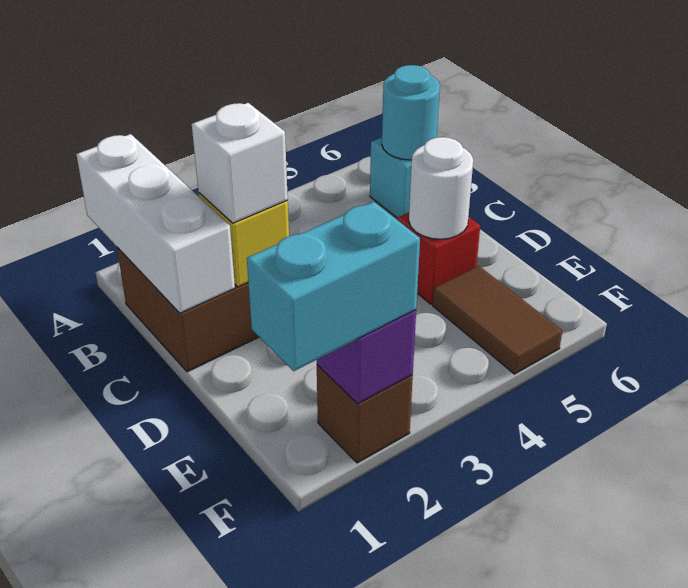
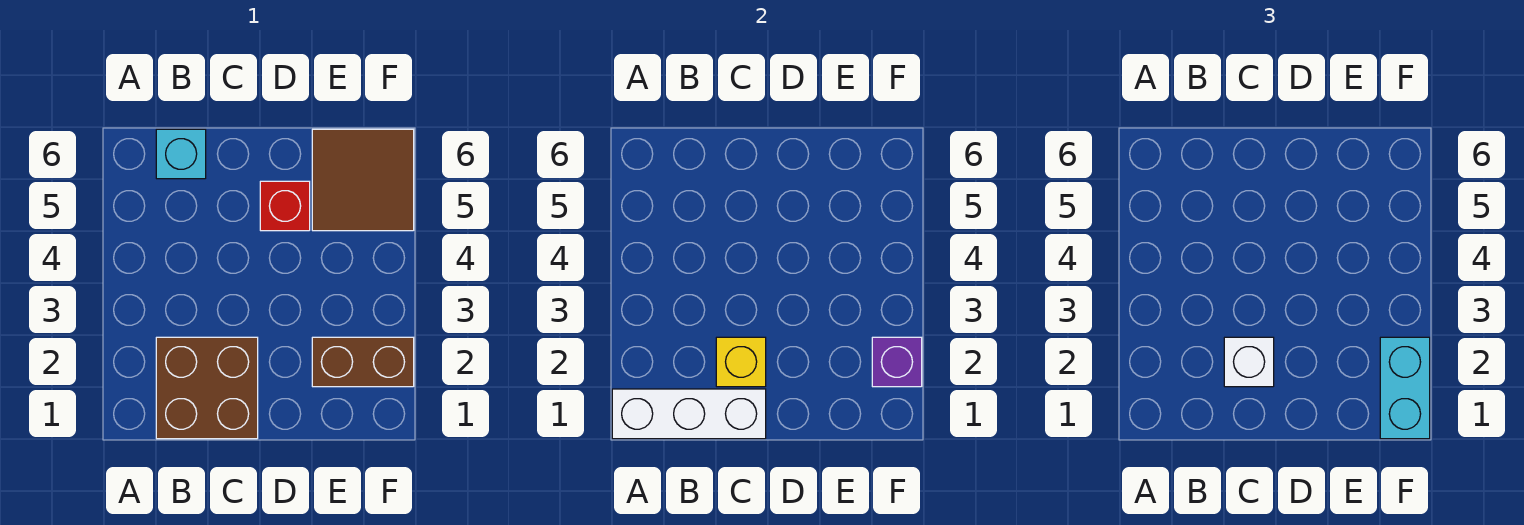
cyan round brick B6 level 2 -> none
white round brick D5 level 2 -> none
brown tile E5:F5 level 1 -> brown tile E5:F6 level 1
brown brick F2 level 1 -> brown brick E2:F2 level 1

